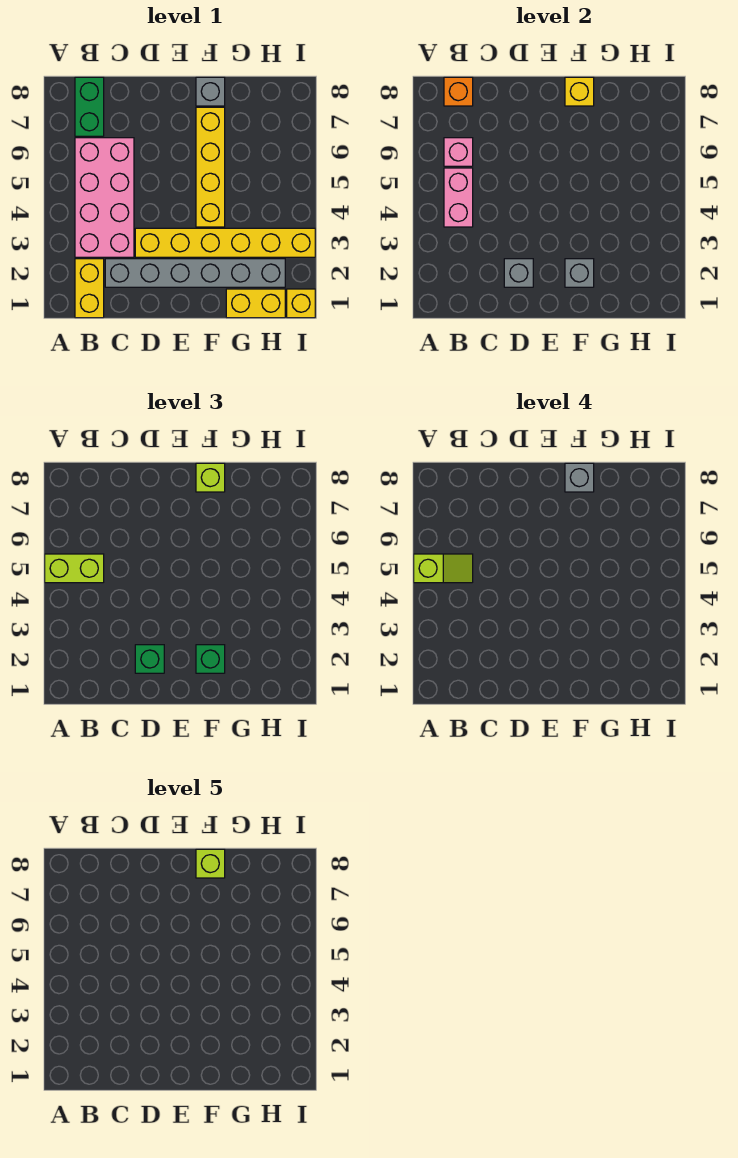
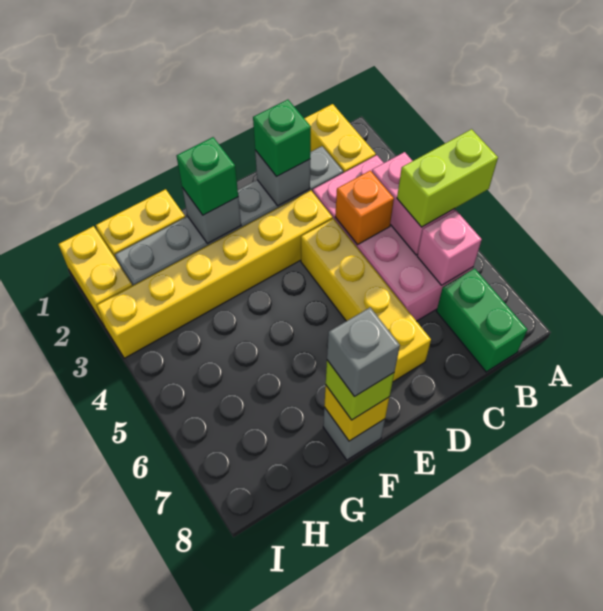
lime slope A5:B5 level 4 top A -> none
orange brick B8 level 2 -> orange brick C4 level 2
yellow brick F4:F7 level 1 -> yellow brick D4:D7 level 1
lime brick F8 level 5 -> none
yellow brick I1 level 1 -> yellow brick I1:I2 level 1

